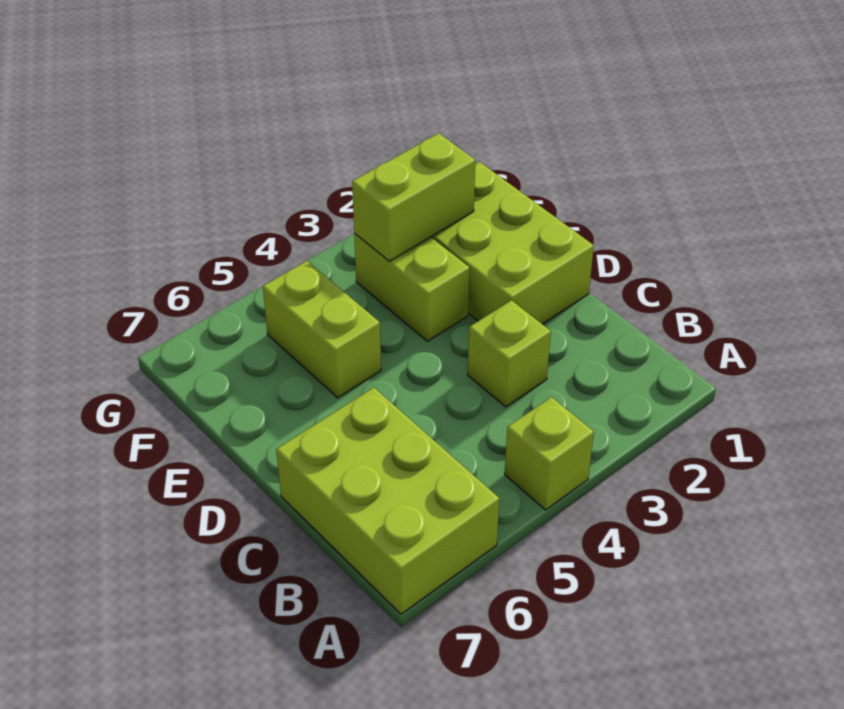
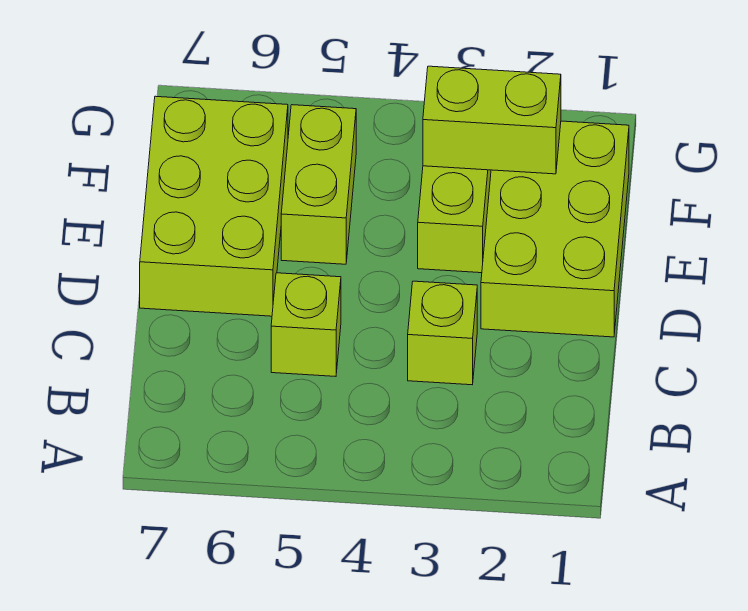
lime brick A4 level 1 -> lime brick C5 level 1
lime brick A6:C7 level 1 -> lime brick D6:F7 level 1

